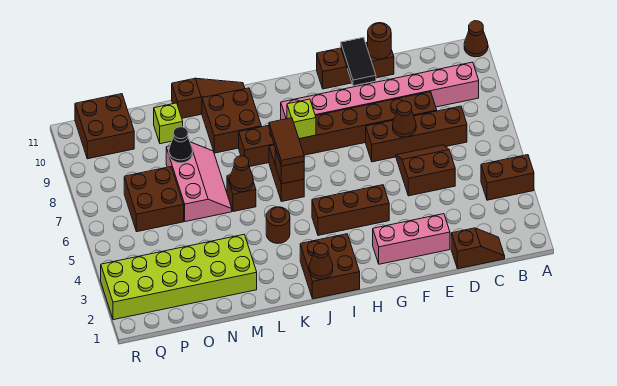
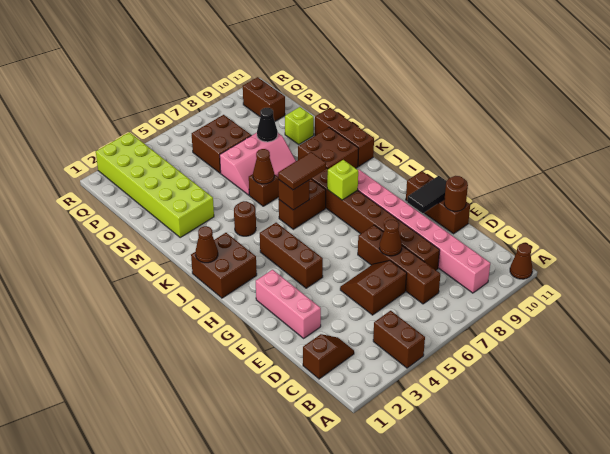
brown slope C1:D1 level 1 top D -> brown slope C1:C2 level 1 top 1
brown slope D5:E6 level 1 top 5 -> brown slope D5:E6 level 1 top D
brown slope K11:M11 level 1 top M -> brown brick K11:M11 level 1
brown brick P10:Q11 level 1 -> brown brick P10:Q10 level 1

